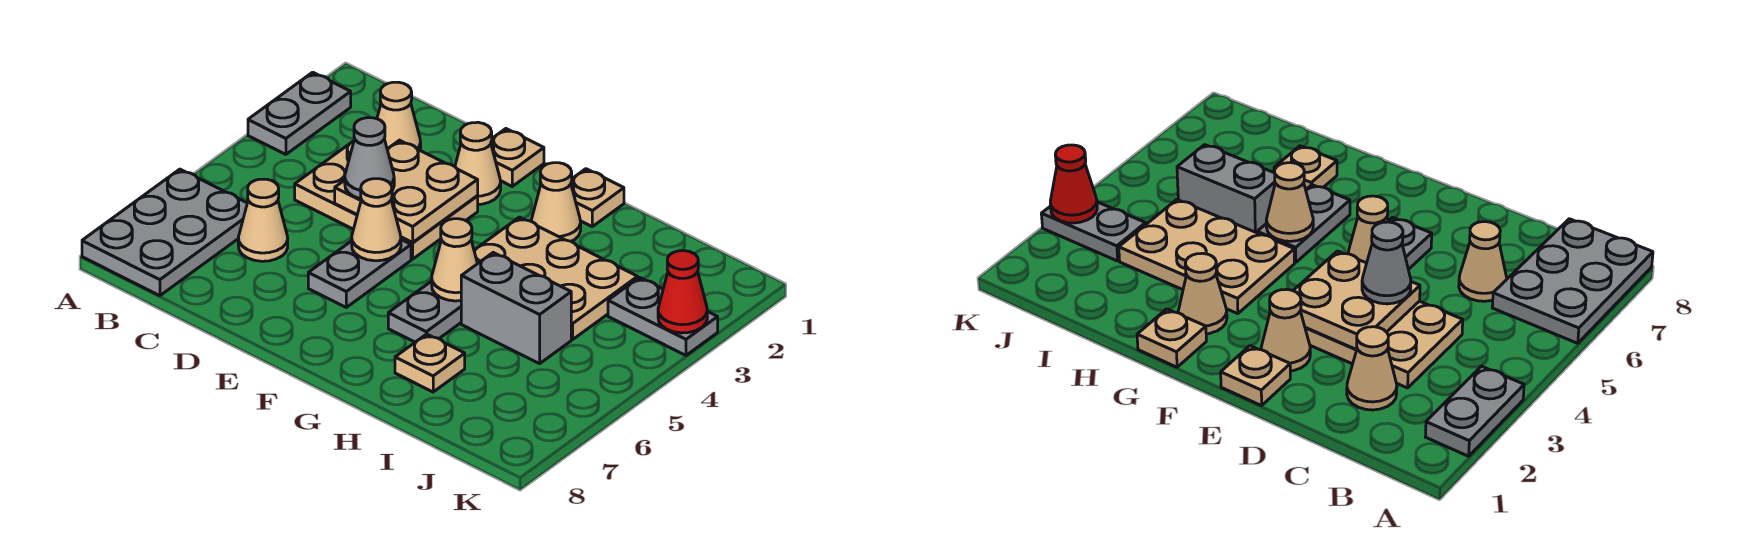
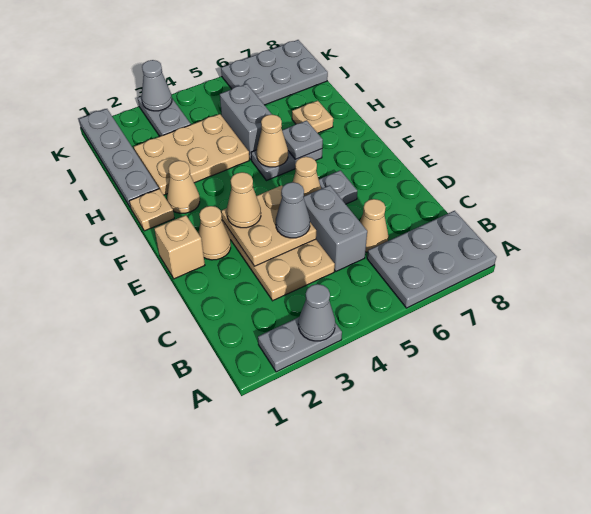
none -> grey cone A3 level 2
tan cone C2 level 1 -> tan cone E3 level 3
none -> grey brick C5:D5 level 1
tan plate E1 level 1 -> tan brick E1 level 1
tan plate G3:I4 level 1 -> tan plate H2:I4 level 1
none -> grey plate G6 level 2
none -> grey plate H1:K1 level 1
none -> grey plate J6:K8 level 1
red cone K3 level 2 -> grey cone K3 level 2

